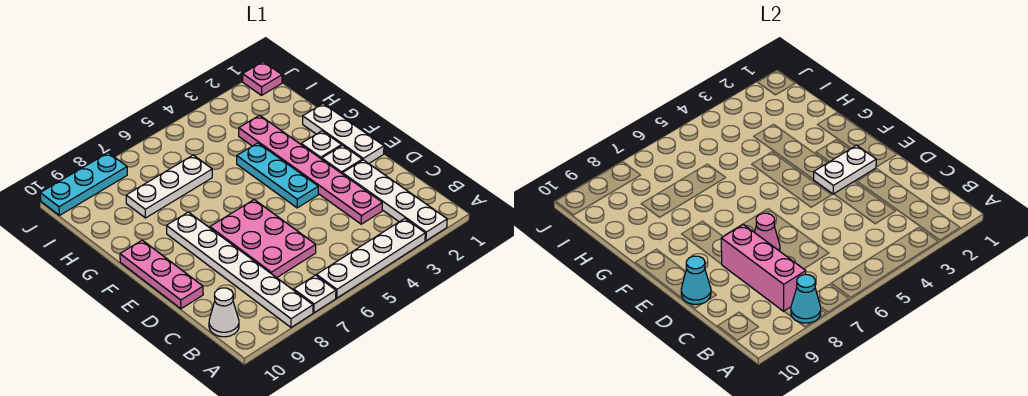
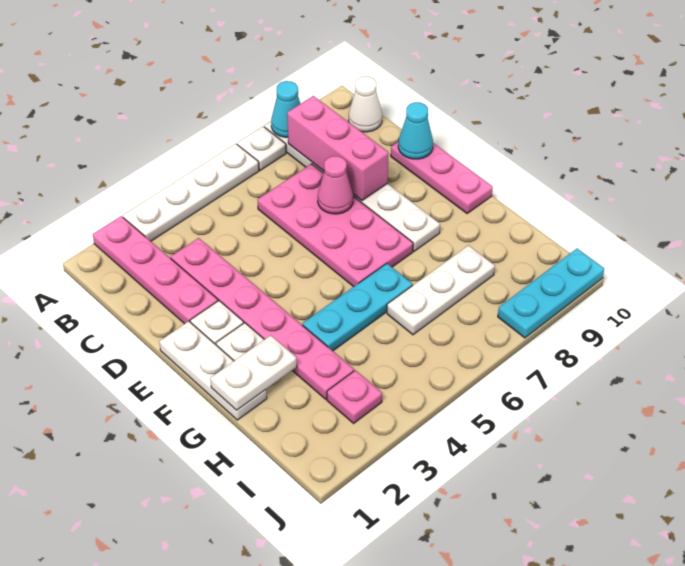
white plate A2:D2 level 1 -> pink plate A2:D2 level 1
pink plate C6:E7 level 1 -> pink plate C6:F7 level 1
white plate E2:E3 level 2 -> white plate G1:G2 level 2
cyan plate E4:G4 level 1 -> cyan plate G4:G6 level 1
pink plate J1 level 1 -> pink plate I3 level 1

